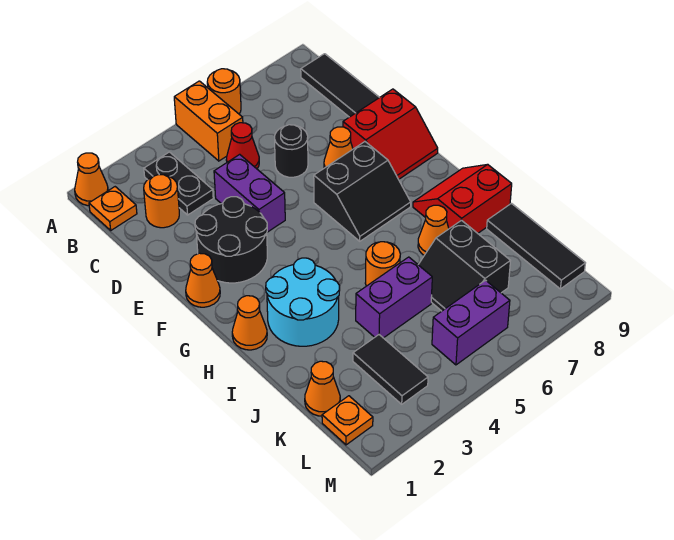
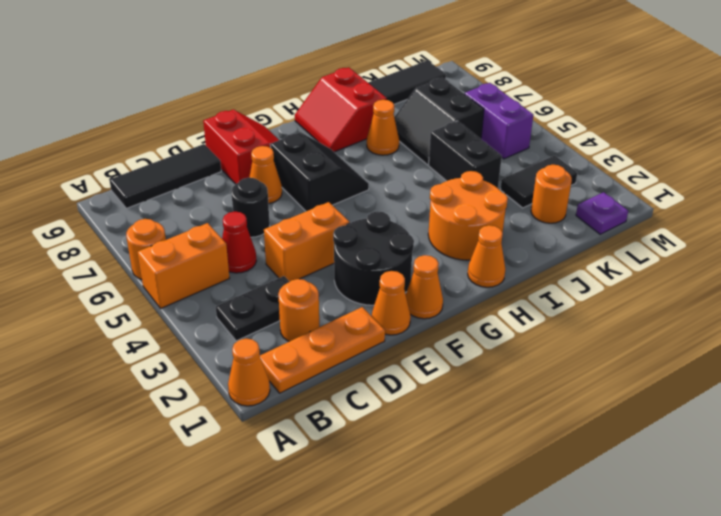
orange plate B1 level 1 -> orange plate B1:D1 level 1
purple brick D4:E4 level 1 -> orange brick D4:E4 level 1
cyan round brick H2:I3 level 1 -> orange round brick H2:I3 level 1
orange round brick I5 level 1 -> orange round brick K2 level 1
purple brick J4:J5 level 1 -> black brick J4:J5 level 1
black slope J6:K7 level 1 top 7 -> black slope J6:K7 level 1 top K
orange cone K1 level 1 -> orange cone E1 level 1
orange plate L1 level 1 -> purple plate L1 level 1

